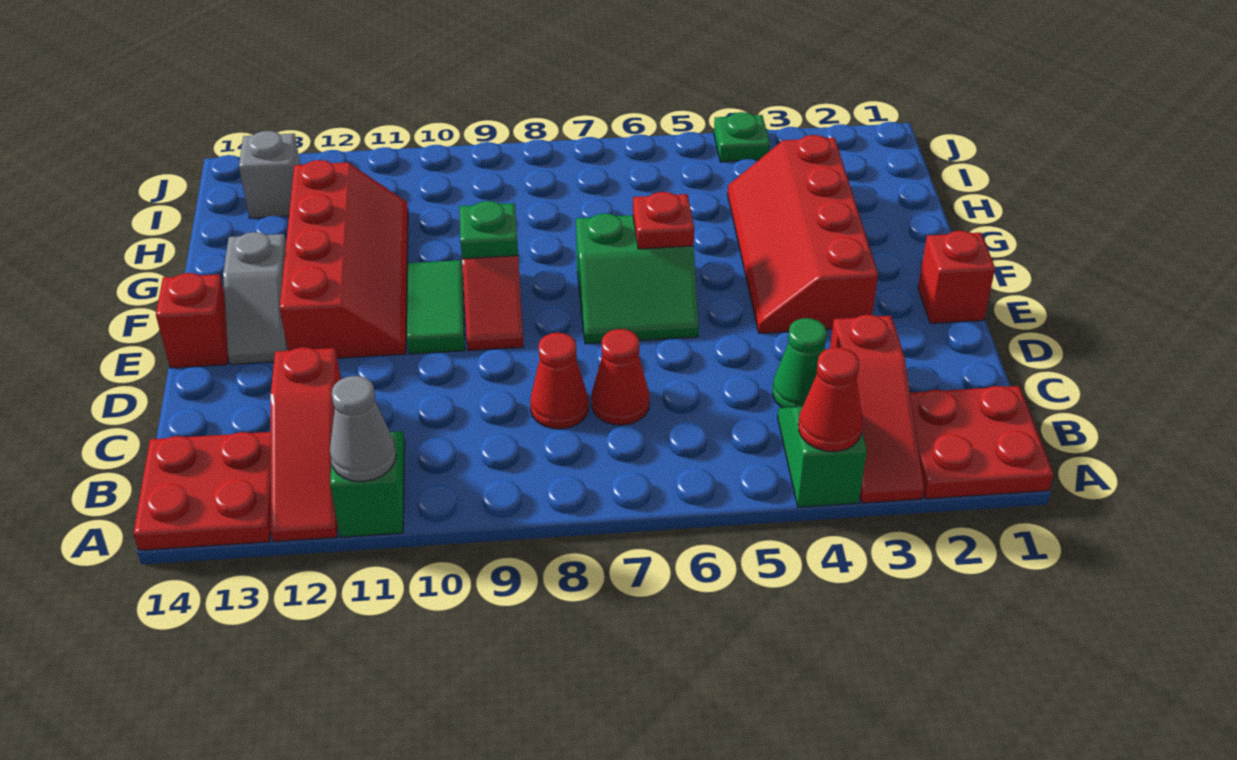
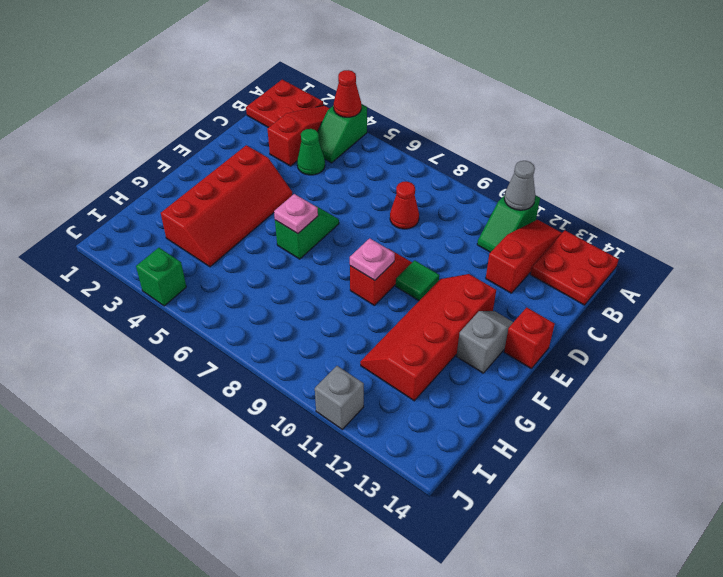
red cone C7 level 1 -> none
red brick E1 level 1 -> none
green slope E6:F7 level 1 top F -> green slope E6:F6 level 1 top F
green tile E10:F10 level 1 -> green tile E10 level 1
red plate F6 level 2 -> pink plate F6 level 2
green plate F9 level 2 -> pink plate F9 level 2
grey brick I13 level 1 -> grey brick J11 level 1
green plate J4 level 1 -> green brick J4 level 1

